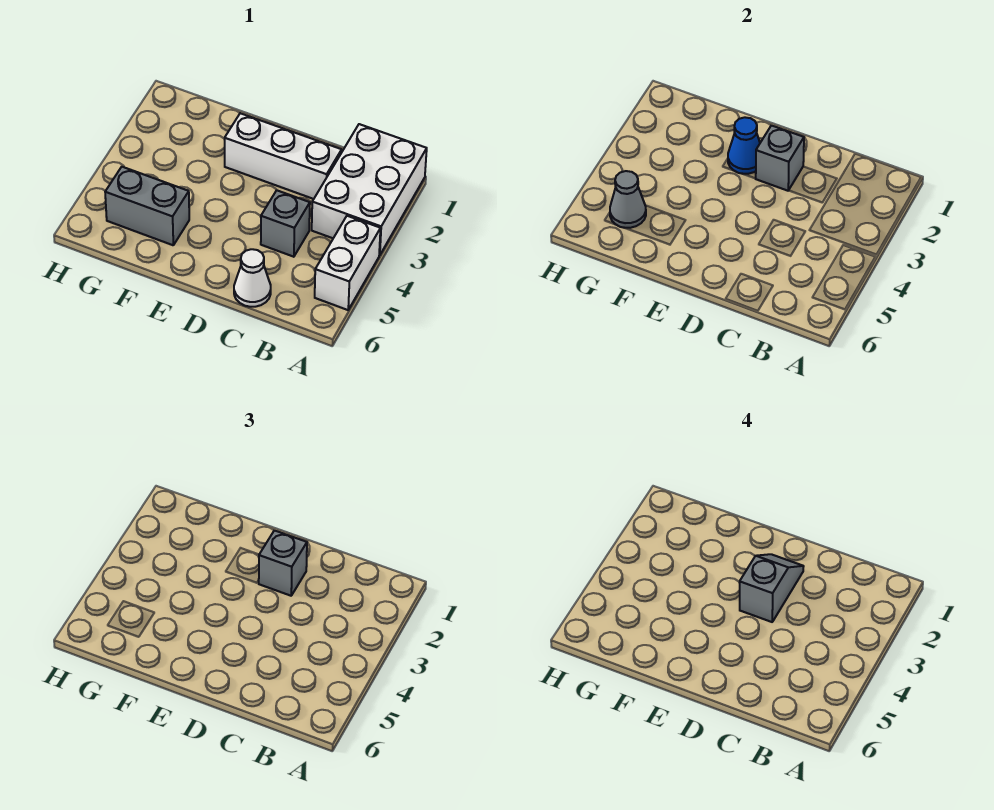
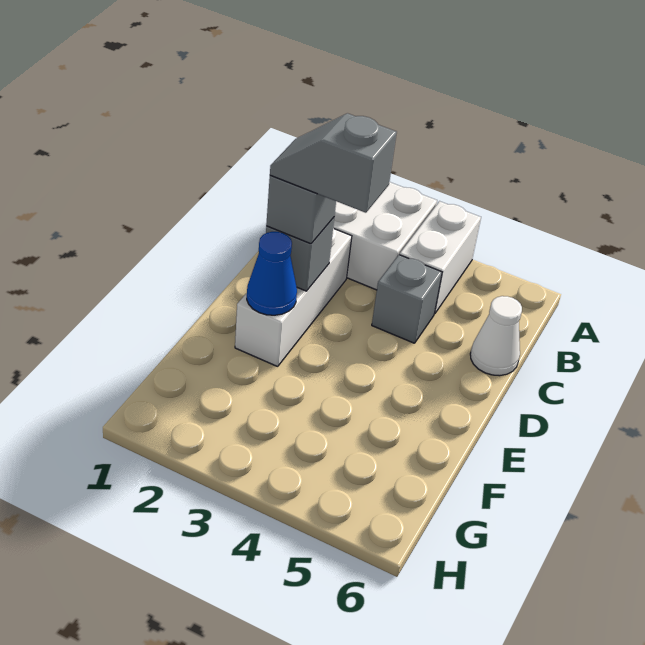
white brick A4:A5 level 1 -> white brick A4:B4 level 1
grey brick F5:G5 level 1 -> none
grey cone G5 level 2 -> none

